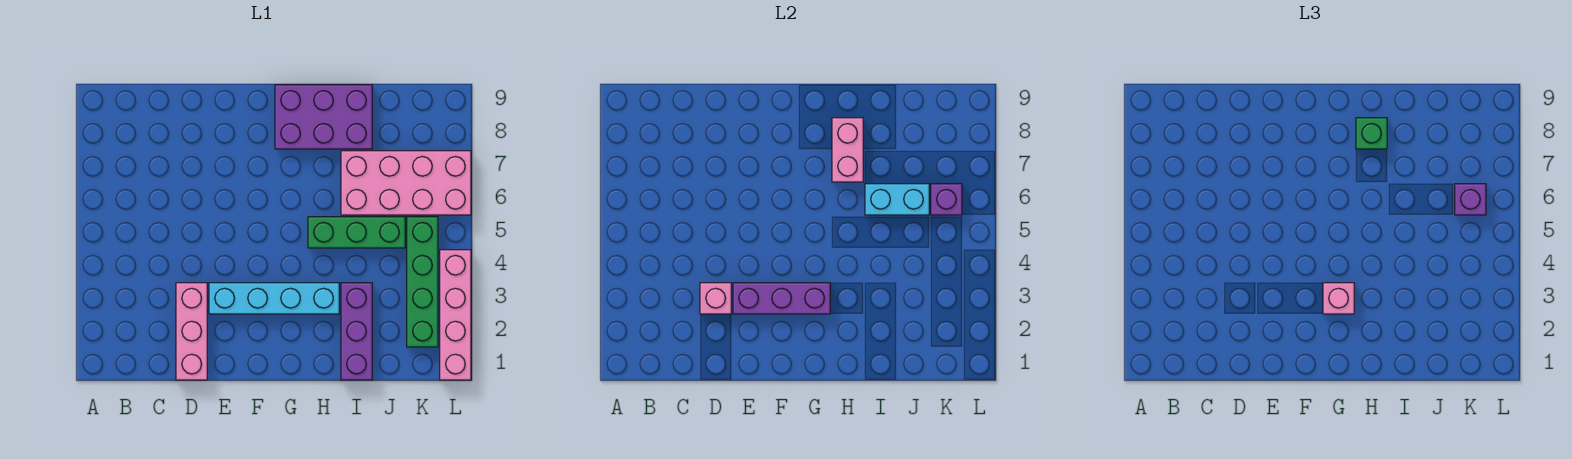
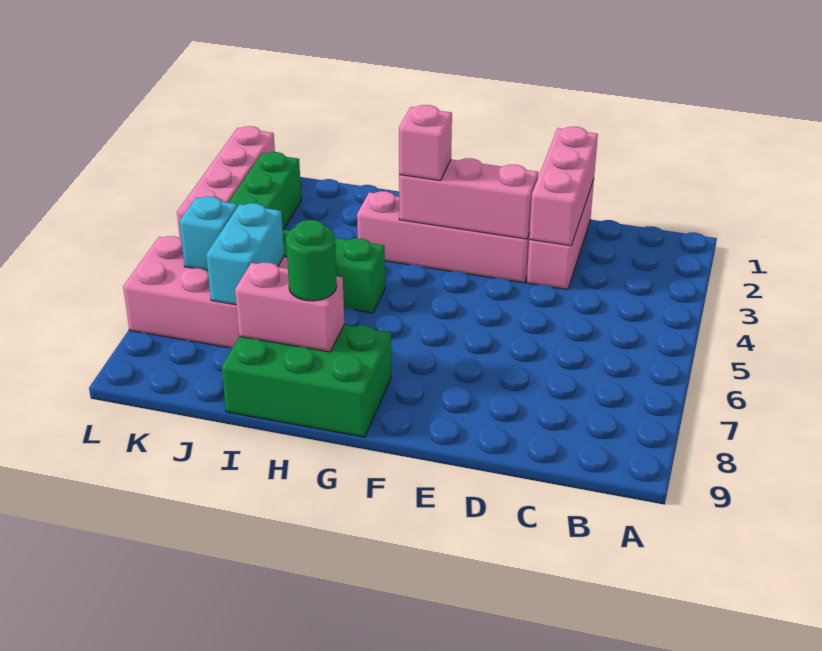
pink brick D3 level 2 -> pink brick D1:D3 level 2
cyan brick E3:H3 level 1 -> pink brick E3:H3 level 1
purple brick E3:G3 level 2 -> pink brick E3:G3 level 2
purple brick G8:I9 level 1 -> green brick G8:I9 level 1
pink brick H7:H8 level 2 -> pink brick H8:I8 level 2
green brick H8 level 3 -> green round brick H8 level 3
purple brick I1:I3 level 1 -> none
cyan brick I6:J6 level 2 -> cyan brick J6:J7 level 2
purple brick K6 level 2 -> cyan brick K6 level 2
purple brick K6 level 3 -> none

